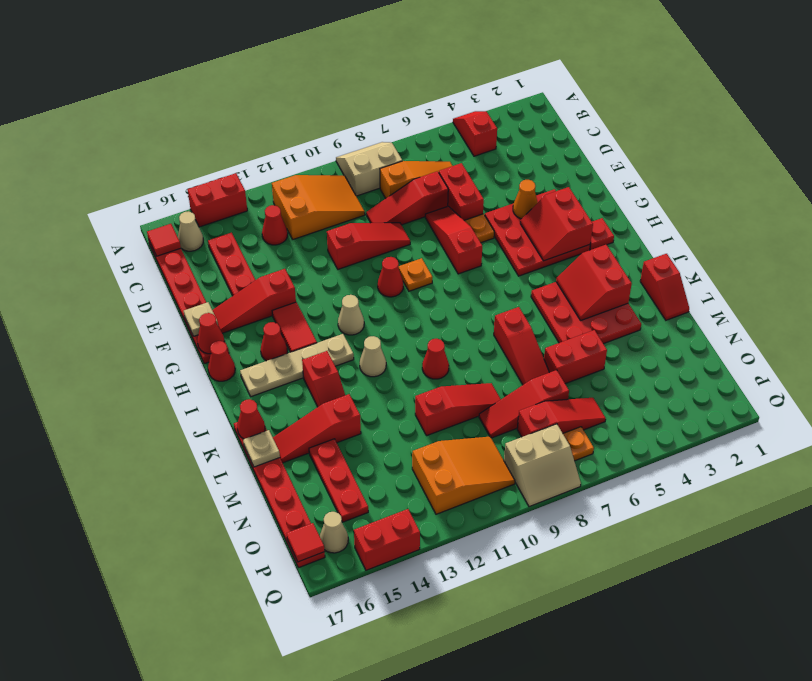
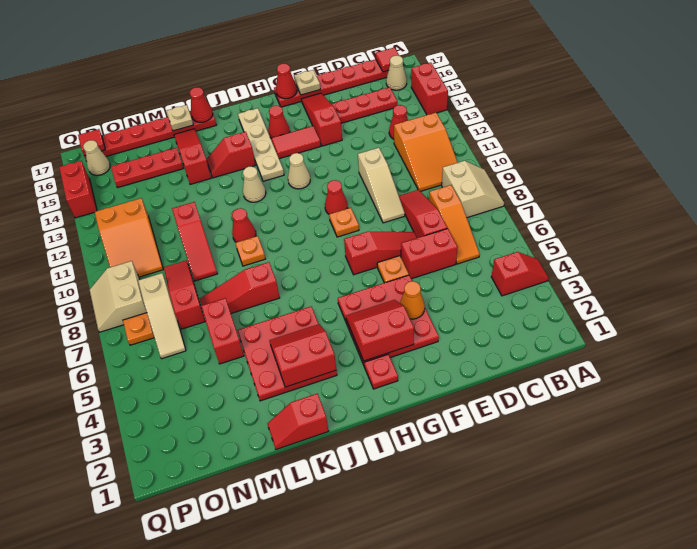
red slope E9:E11 level 1 top 11 -> tan slope E9:E11 level 1 top 11
red cone H17 level 1 -> none
none -> orange plate K9 level 1
red slope O6:O8 level 1 top 8 -> tan slope O6:O8 level 1 top 8

